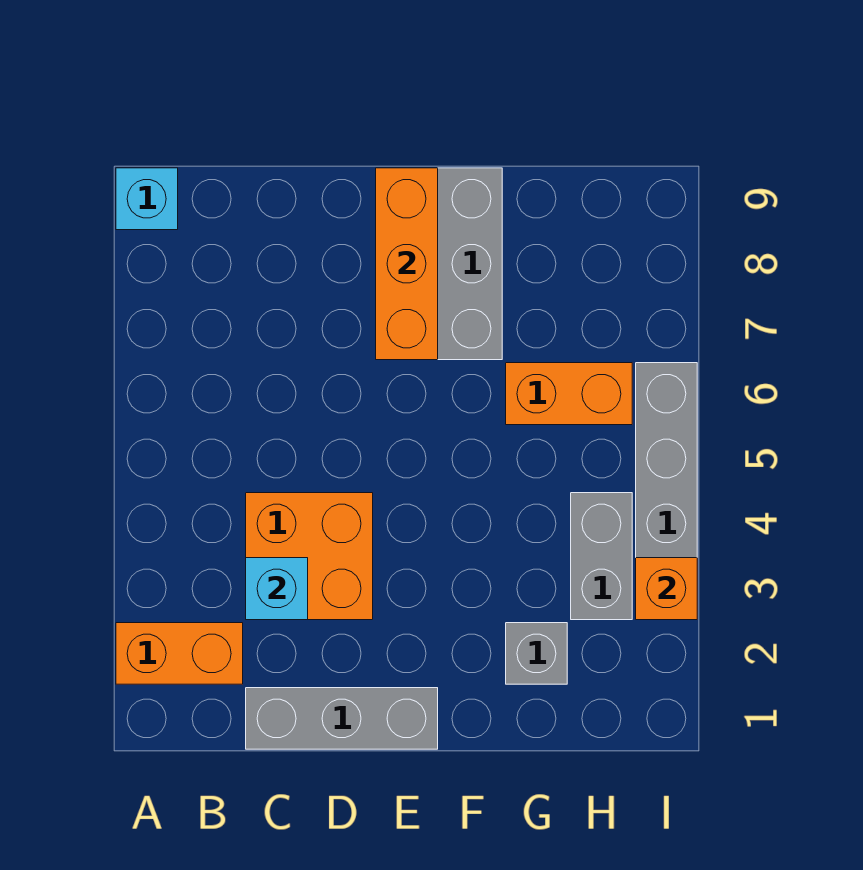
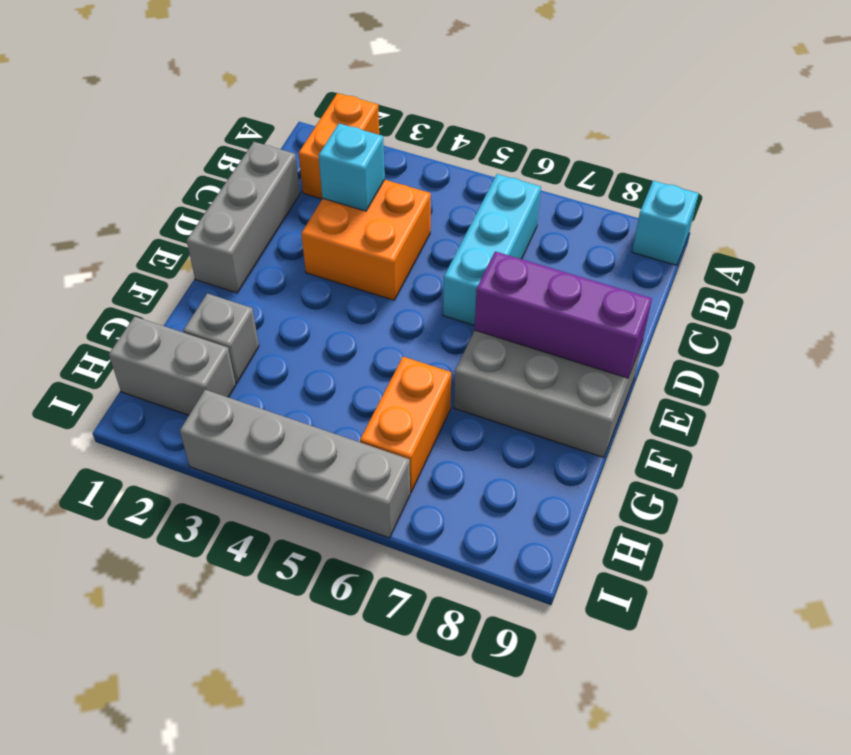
none -> cyan brick B6:D6 level 1
orange brick E7:E9 level 2 -> purple brick E7:E9 level 2
grey brick H3:H4 level 1 -> grey brick H1:H2 level 1
orange brick I3 level 2 -> none

